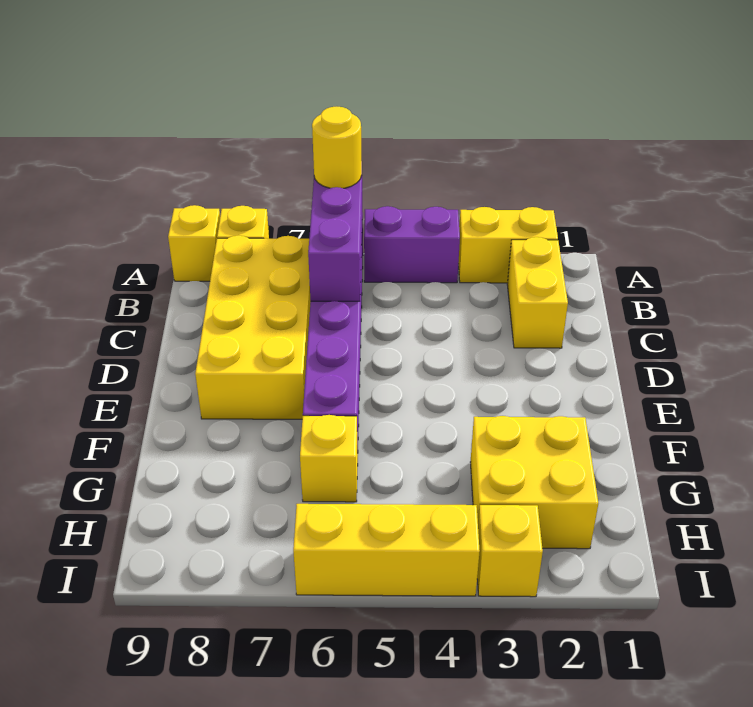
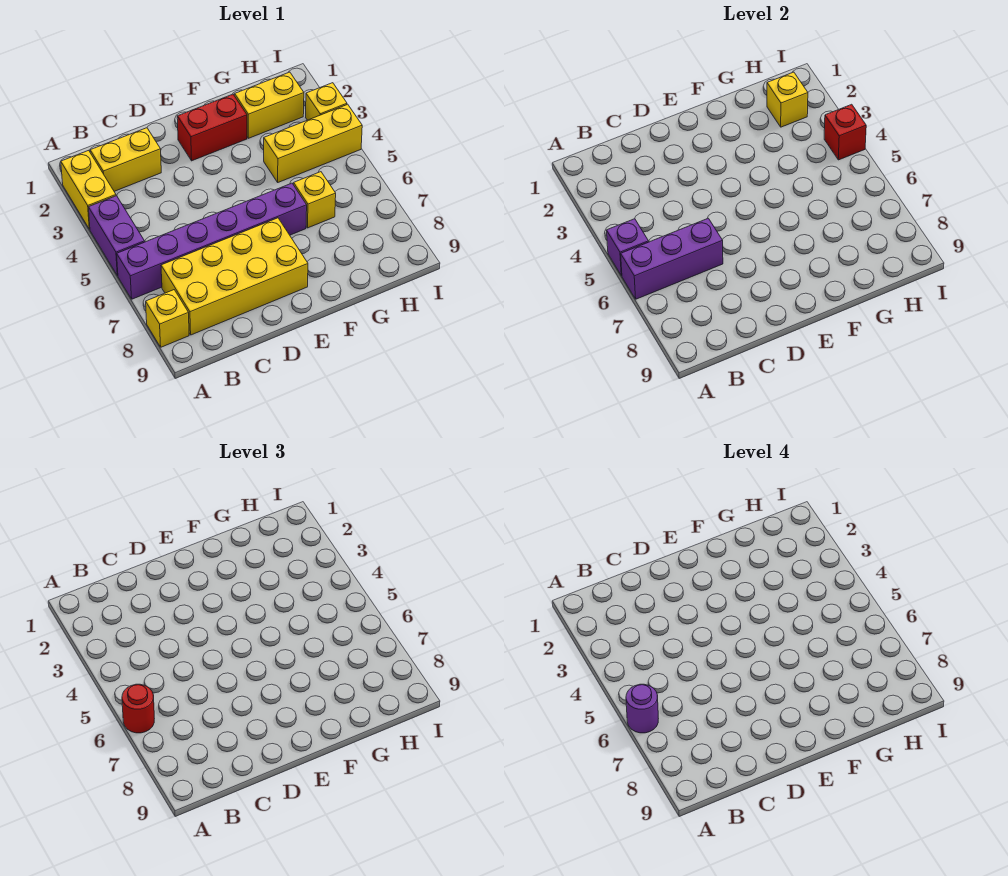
none -> purple brick A5 level 2
yellow round brick A6 level 3 -> red round brick A6 level 3
none -> purple round brick A6 level 4
yellow brick A9 level 1 -> yellow brick H2 level 2
none -> red brick E2:F2 level 1
yellow brick G2:H3 level 1 -> yellow brick G2:H2 level 1
yellow brick I4:I6 level 1 -> yellow brick G4:I4 level 1
none -> red brick I4 level 2

